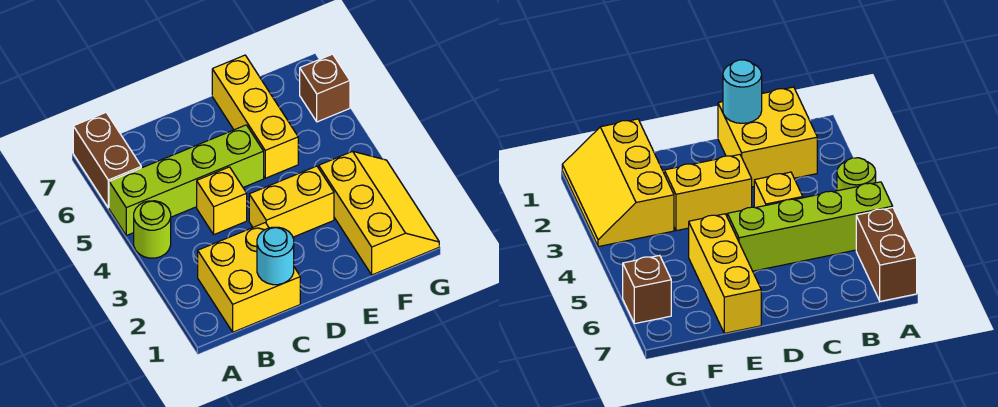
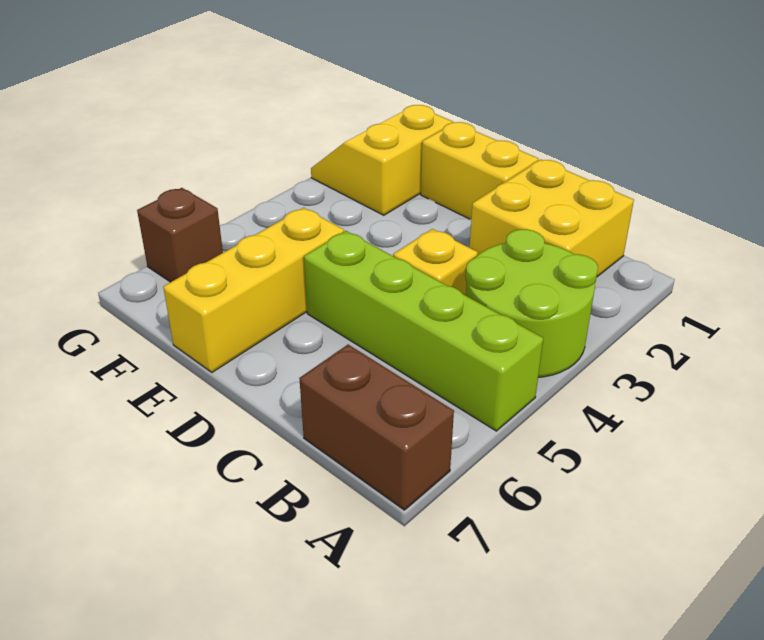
lime round brick A4 level 1 -> lime round brick A3:B4 level 1
brown brick A6:A7 level 1 -> brown brick A7:B7 level 1
cyan round brick C1 level 2 -> none
yellow brick D3:E3 level 1 -> yellow brick D1:E1 level 1
yellow slope F1:G3 level 1 top F -> yellow slope F1:G2 level 1 top F

